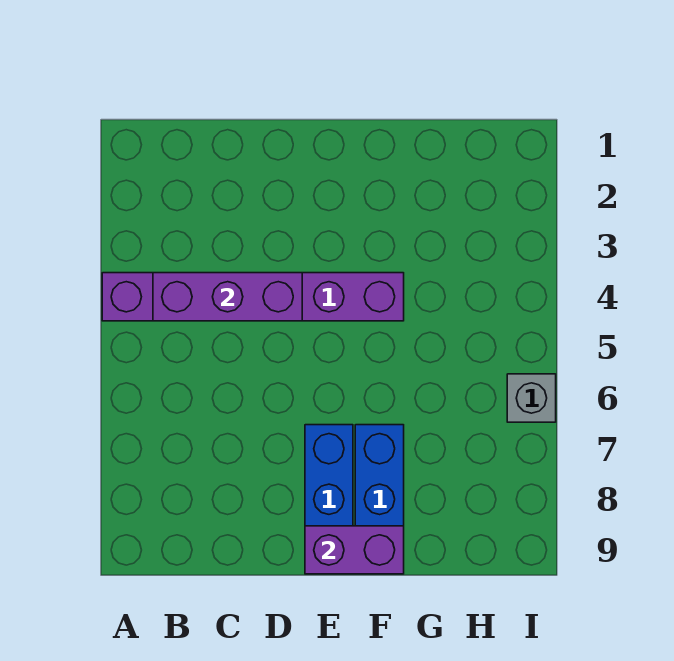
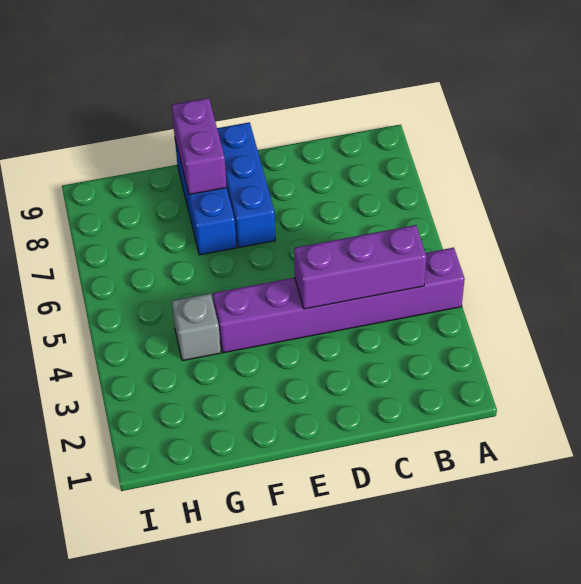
purple brick E9:F9 level 2 -> purple brick F8:F9 level 2
grey brick I6 level 1 -> grey brick G4 level 1

